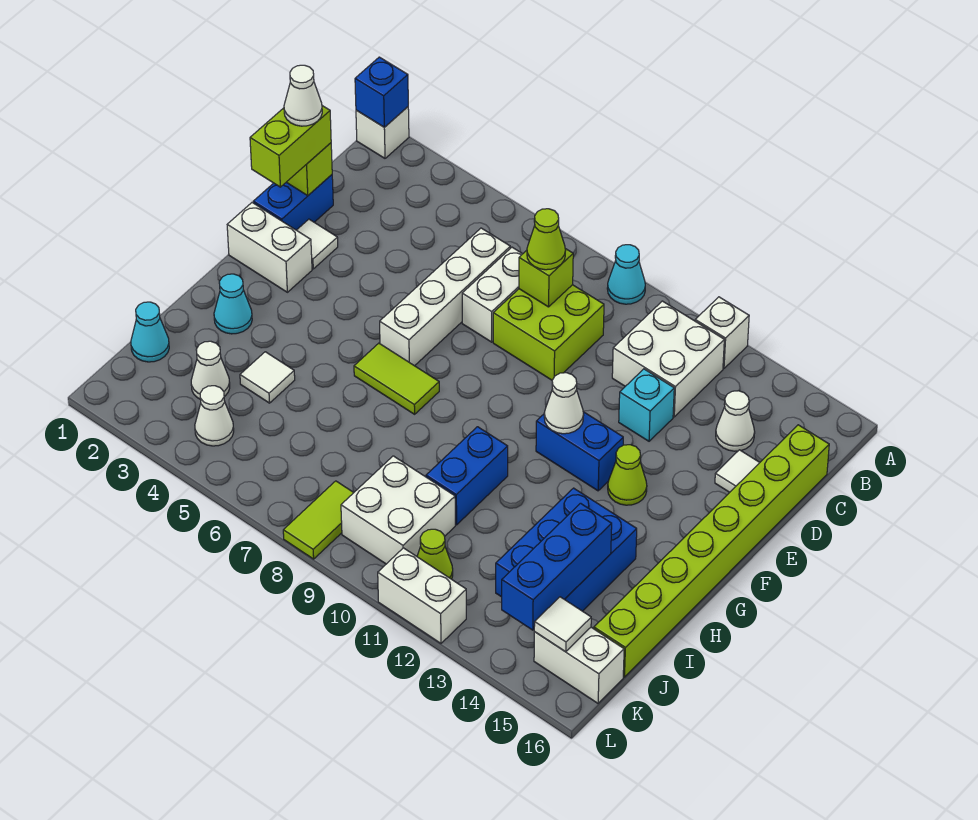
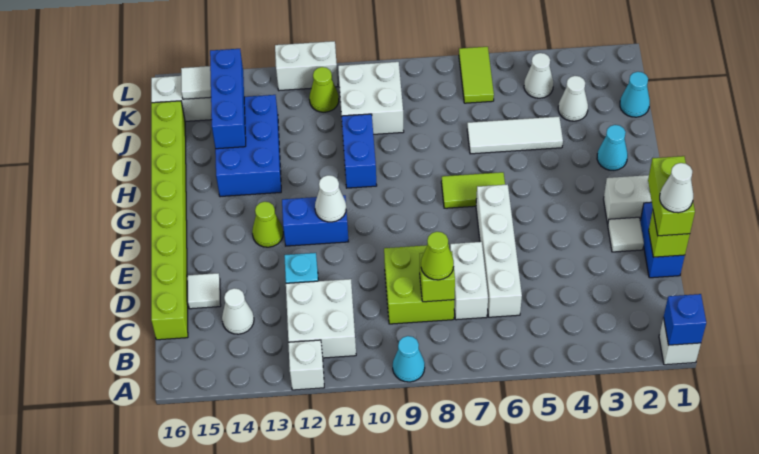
white tile I4 level 1 -> white tile I4:I6 level 1
lime tile K8:L8 level 1 -> lime tile K6:L6 level 1

